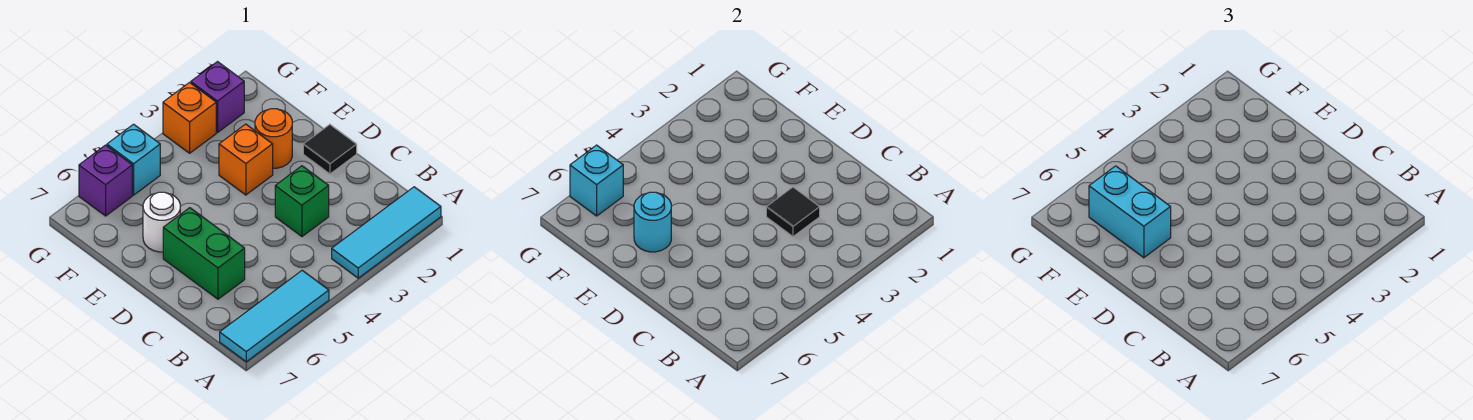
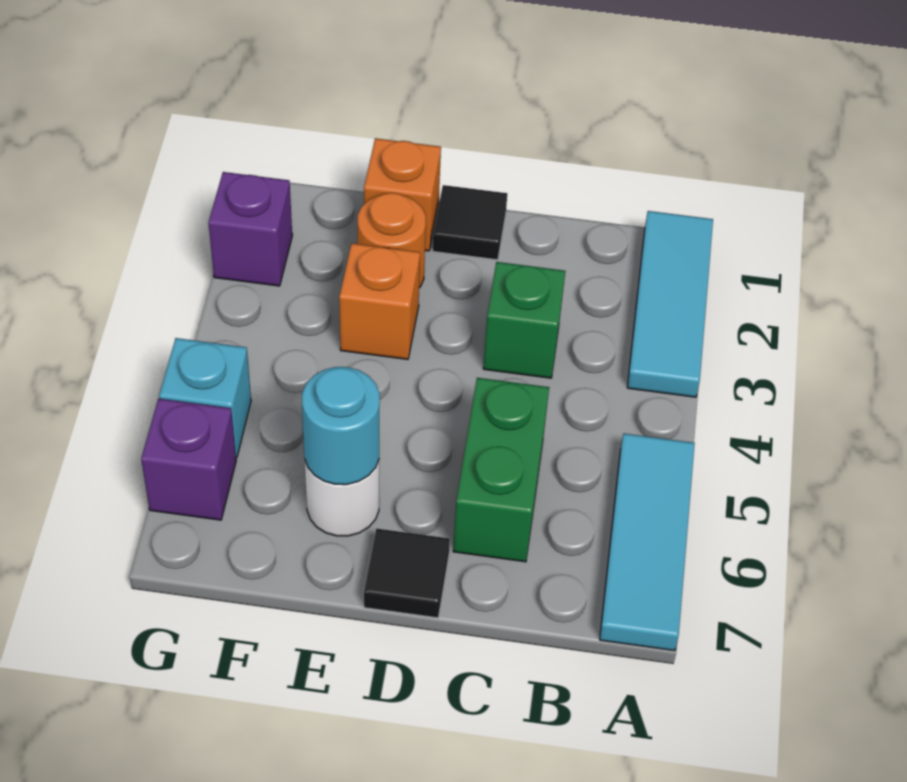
black tile C3 level 2 -> black tile D7 level 1
green brick C6:D6 level 1 -> green brick C5:C6 level 1
cyan brick E6:F6 level 3 -> none
orange brick G3 level 1 -> orange brick E1 level 1
cyan brick G6 level 2 -> none

